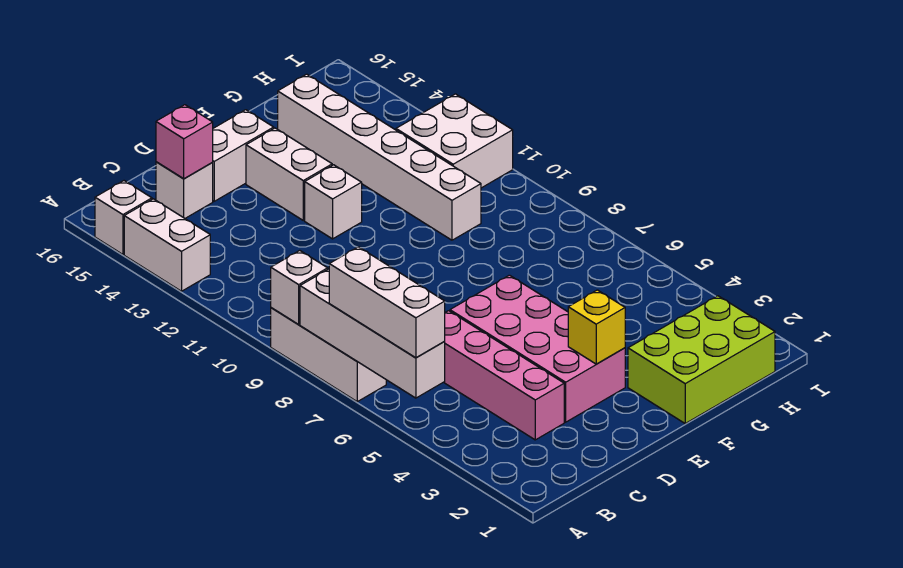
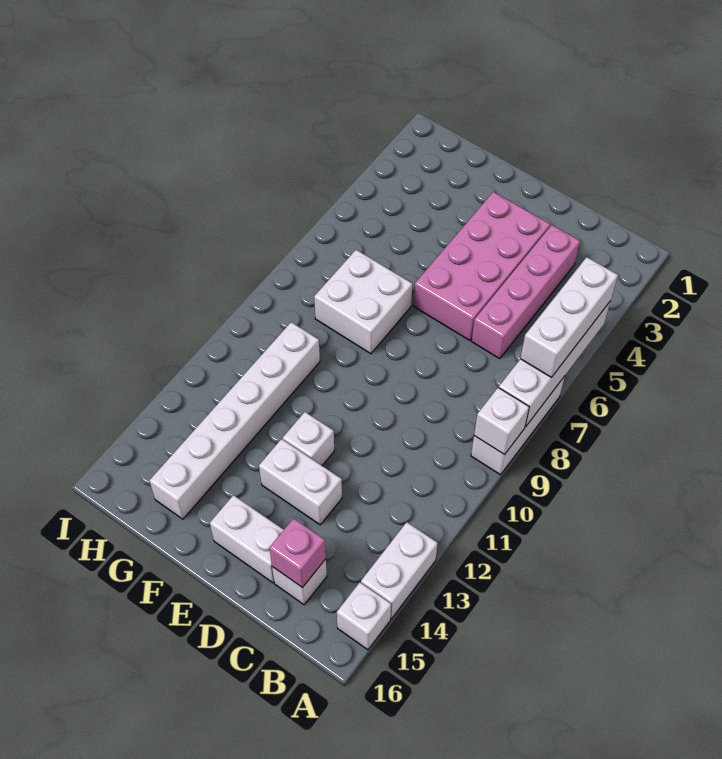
yellow brick E3 level 2 -> none
white brick E13:E14 level 1 -> white brick D13:E13 level 1
lime brick F1:H2 level 1 -> none
white brick H11:I12 level 1 -> white brick F7:G8 level 1

